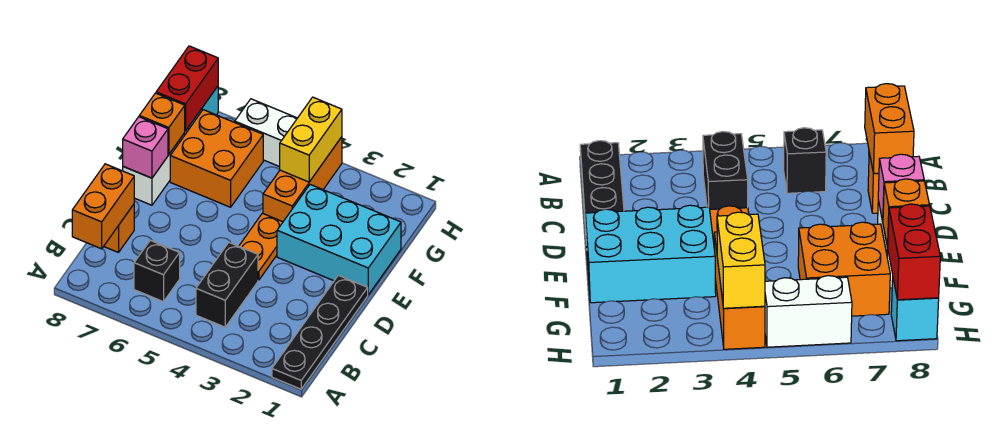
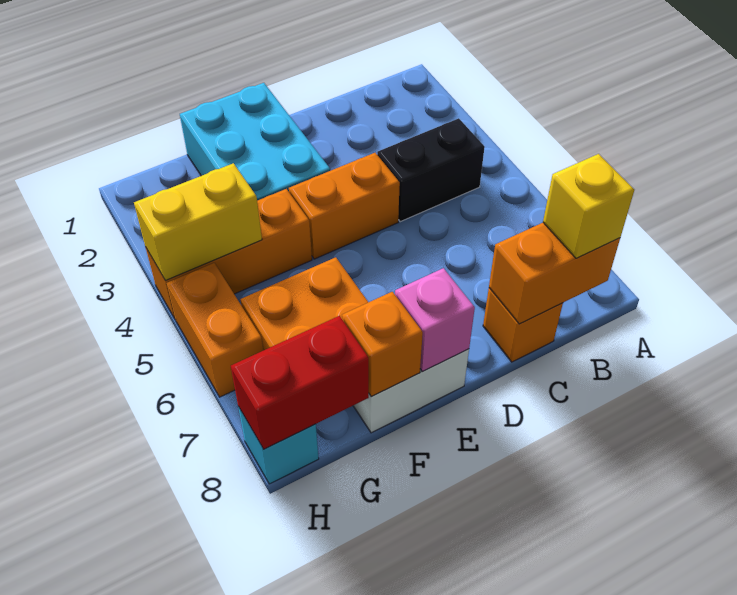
black plate A1:D1 level 1 -> none
black brick B6 level 1 -> none
none -> yellow brick B8 level 3
orange plate D4:E4 level 1 -> orange brick D4:E4 level 1
white brick H5:H6 level 1 -> orange brick H5:H6 level 1

